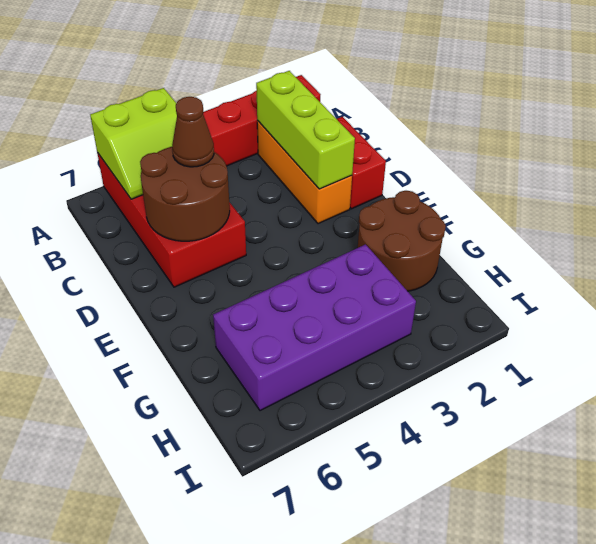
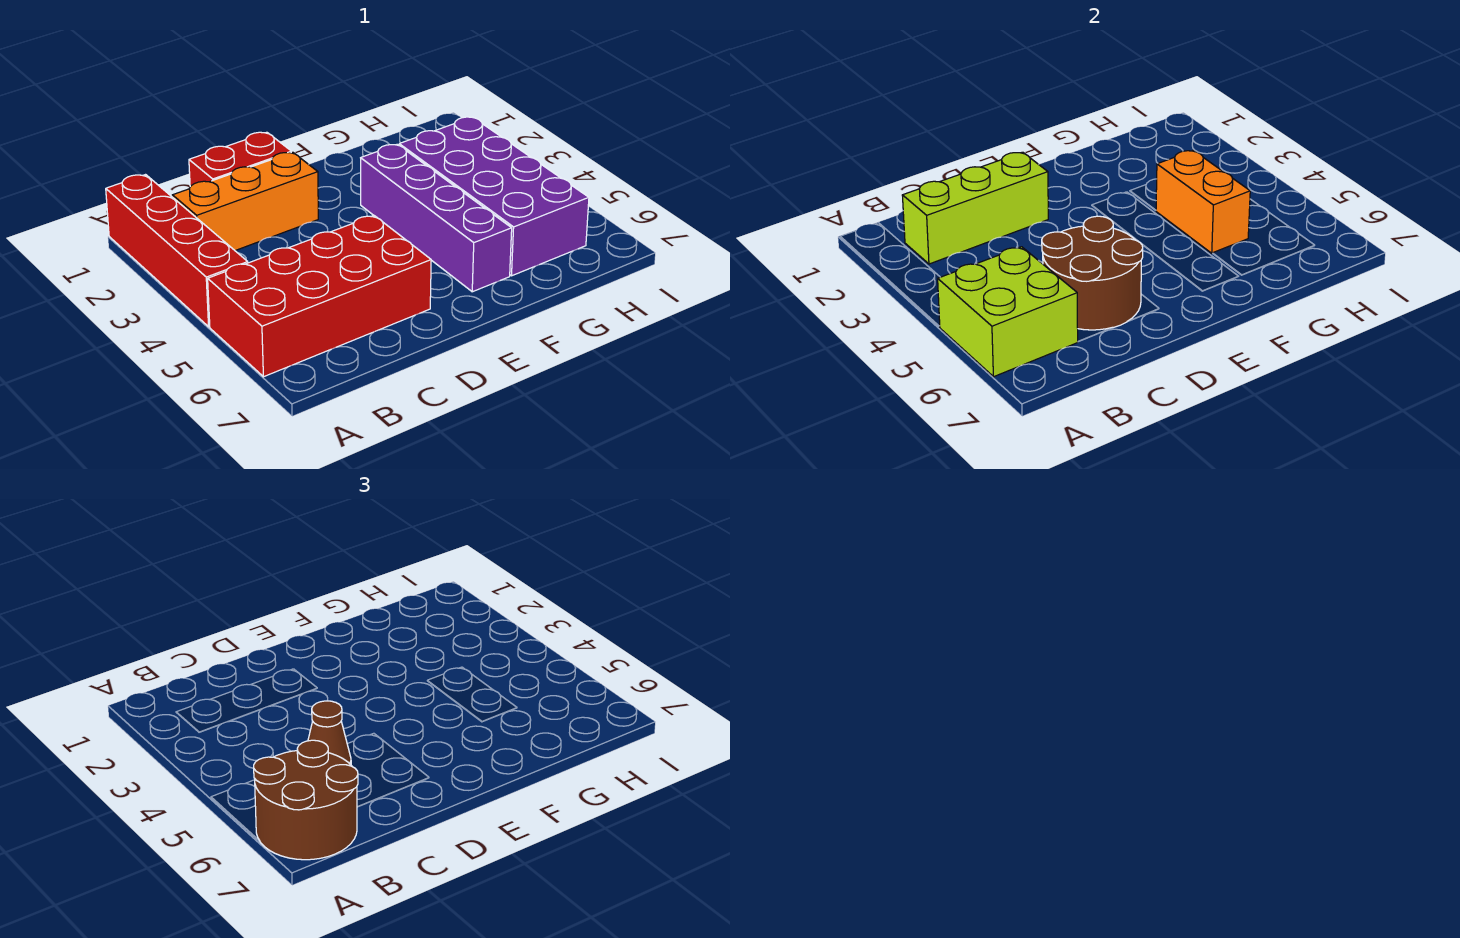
lime slope A5:B6 level 2 top A -> lime brick A5:B6 level 2
brown round brick F1:G2 level 1 -> brown round brick A6:B7 level 3
none -> purple brick F3:F6 level 1
none -> orange brick G4:G5 level 2

